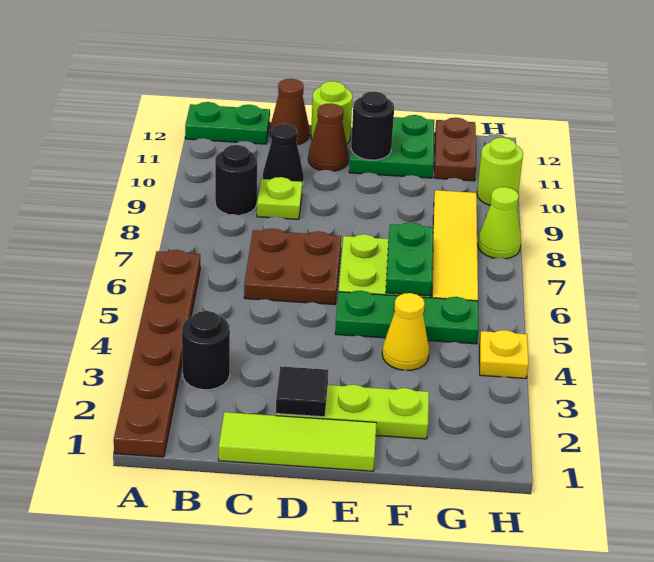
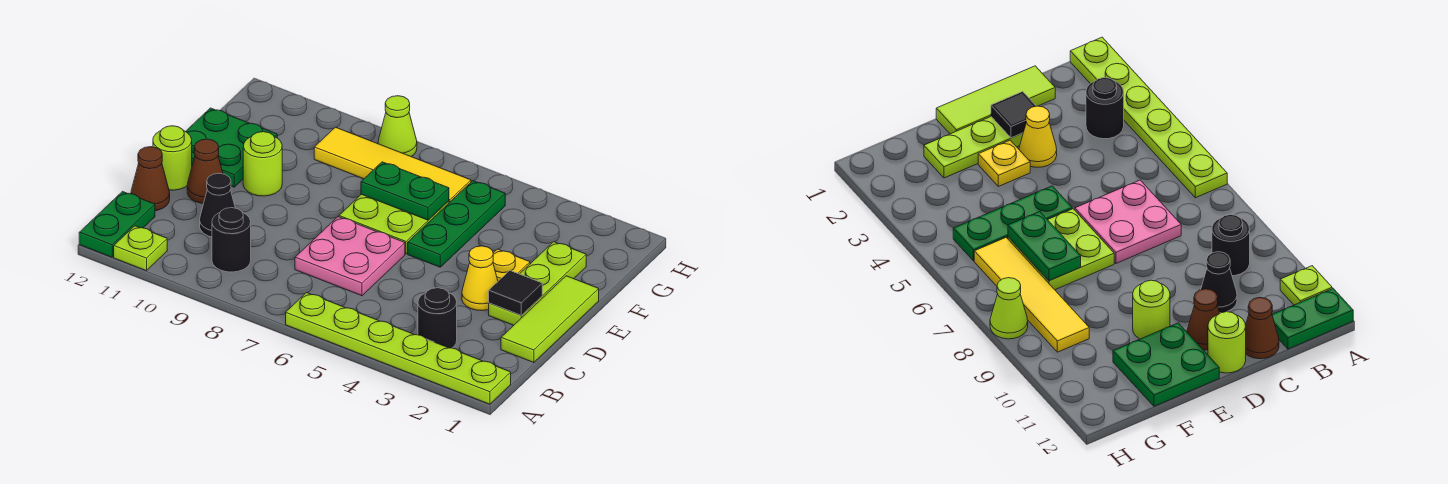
brown plate A1:A6 level 1 -> lime plate A1:A6 level 1
brown plate C6:D7 level 1 -> pink plate C6:D7 level 1
lime plate C9 level 1 -> lime plate A11 level 1
black round brick E11 level 2 -> none
yellow cone F4 level 1 -> yellow cone D3 level 1
brown plate G11:G12 level 1 -> none
yellow plate H4 level 1 -> yellow plate E3 level 1
lime round brick H10 level 1 -> lime round brick E10 level 1

